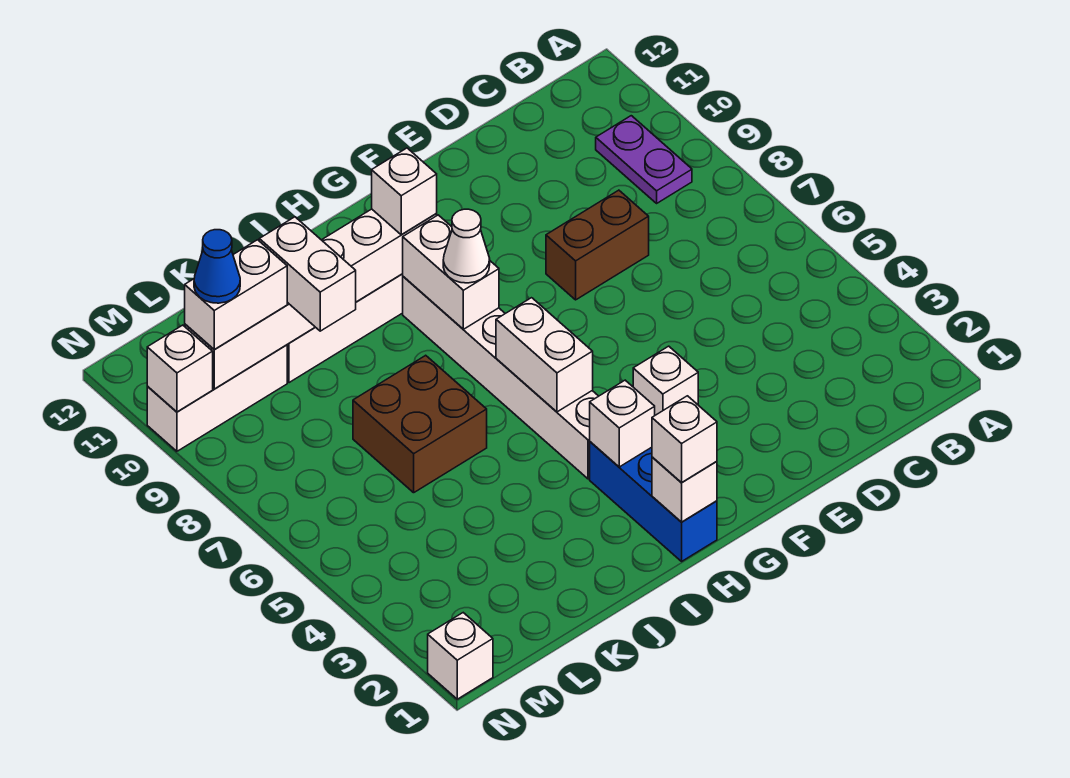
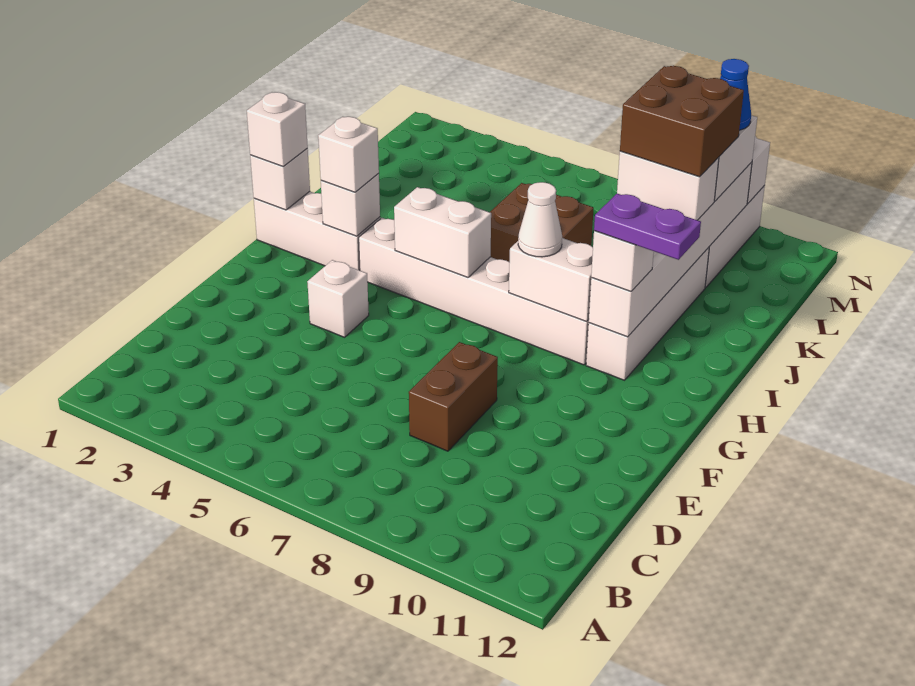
purple plate B9:B10 level 1 -> purple plate H10:H11 level 4
blue brick H1:H3 level 1 -> white brick H1:H3 level 1
none -> brown brick K9:L10 level 4
white brick N1 level 1 -> white brick H3 level 3

